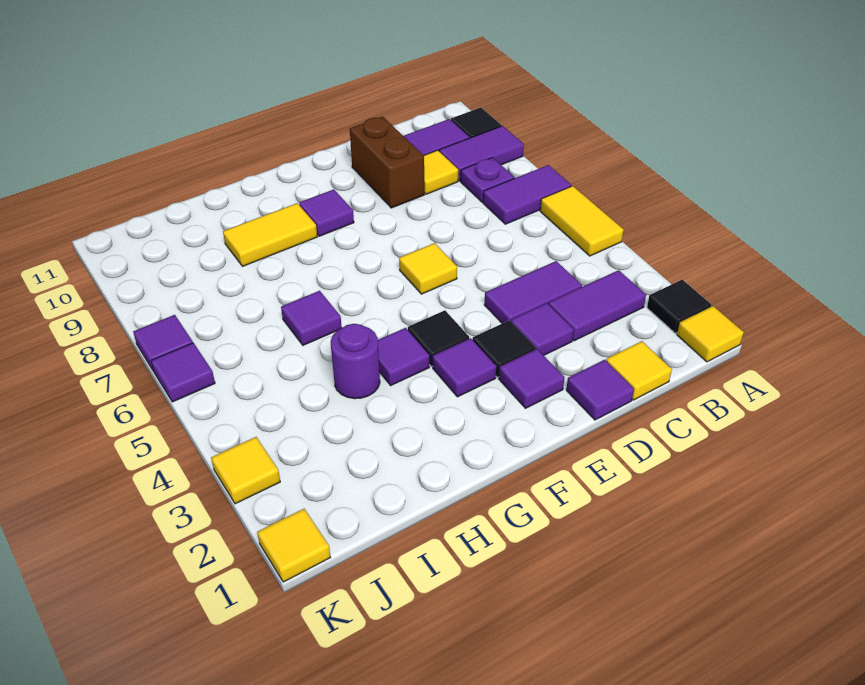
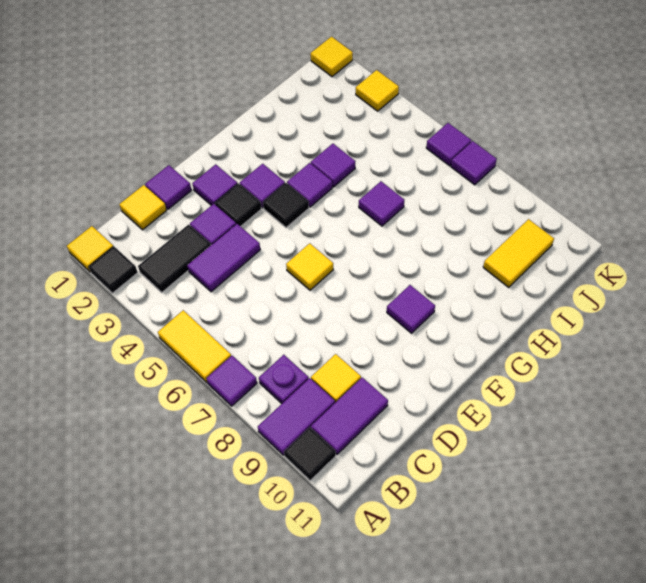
purple tile A7:B7 level 1 -> purple tile A7 level 1
purple tile B3:C3 level 1 -> black tile B3:C3 level 1
brown brick D9:D10 level 1 -> none
yellow tile G9:H9 level 1 -> yellow tile I10:J10 level 1
purple round brick H4 level 1 -> purple tile H4 level 1

